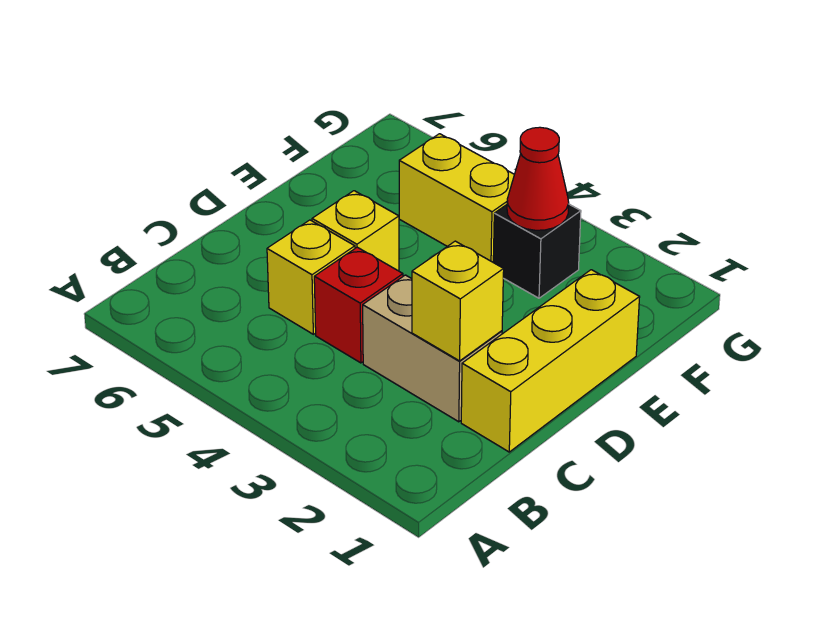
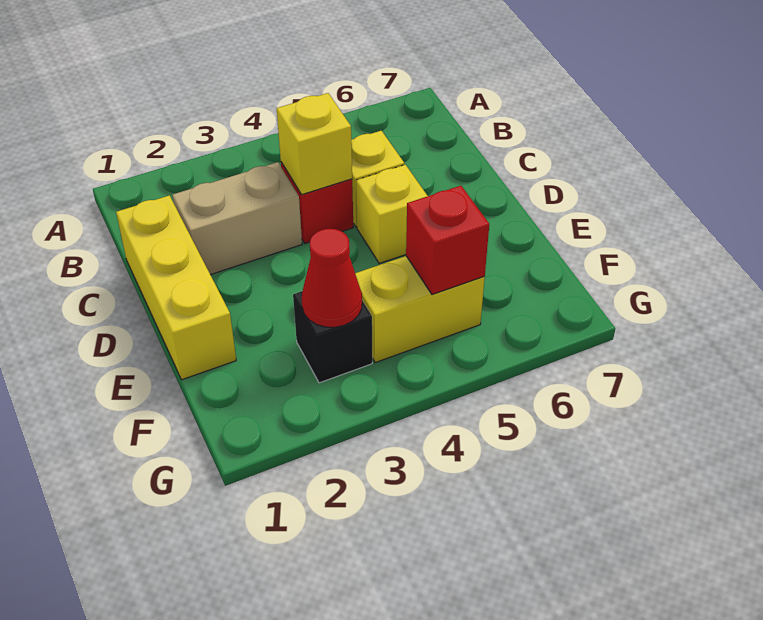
yellow brick C2 level 2 -> yellow brick C4 level 2
none -> red brick F5 level 2

